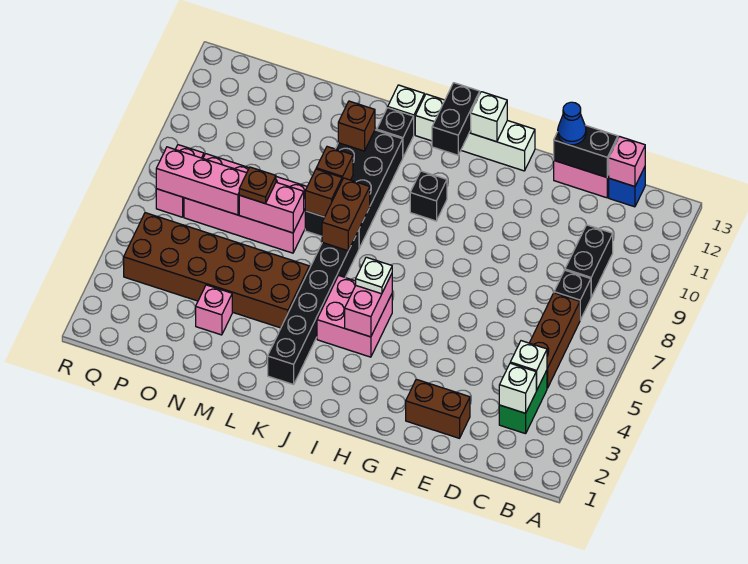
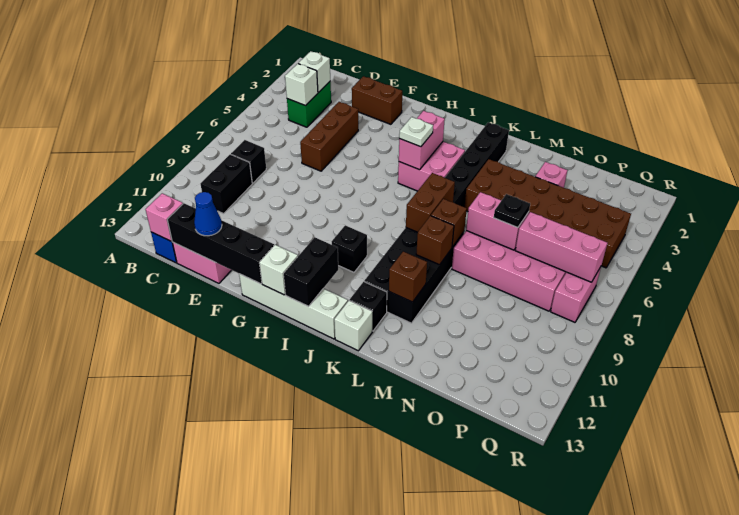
brown brick C5:C7 level 1 -> brown brick E4:E6 level 1
black brick D13:E13 level 2 -> black brick D13:G13 level 2
brown plate N7 level 3 -> black plate N7 level 3

